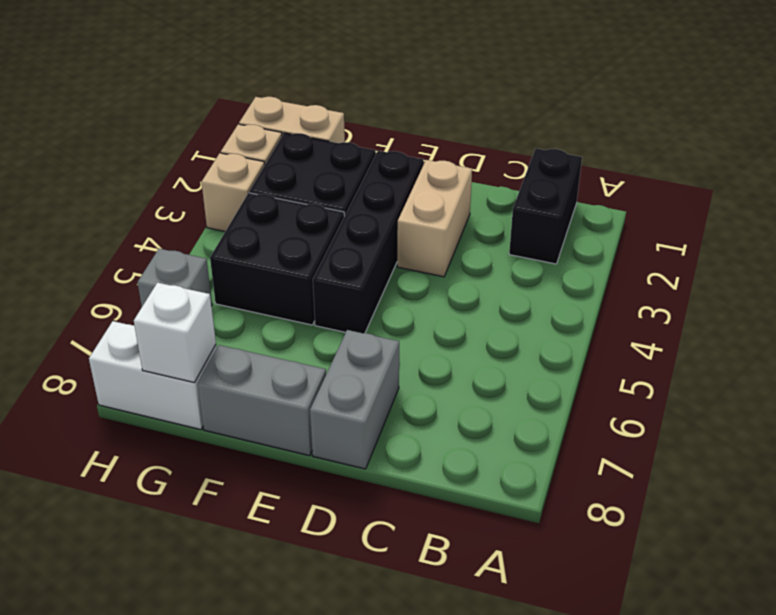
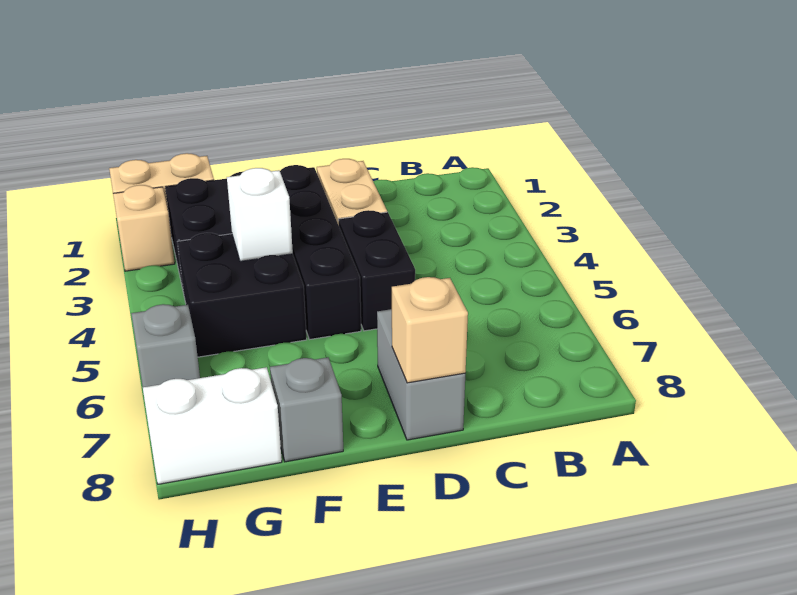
black brick B1:B2 level 1 -> black brick D4:D5 level 1
grey brick E8:F8 level 1 -> grey brick F8 level 1
white brick G8 level 2 -> white brick F4 level 2
tan brick H3 level 1 -> tan brick D8 level 2

